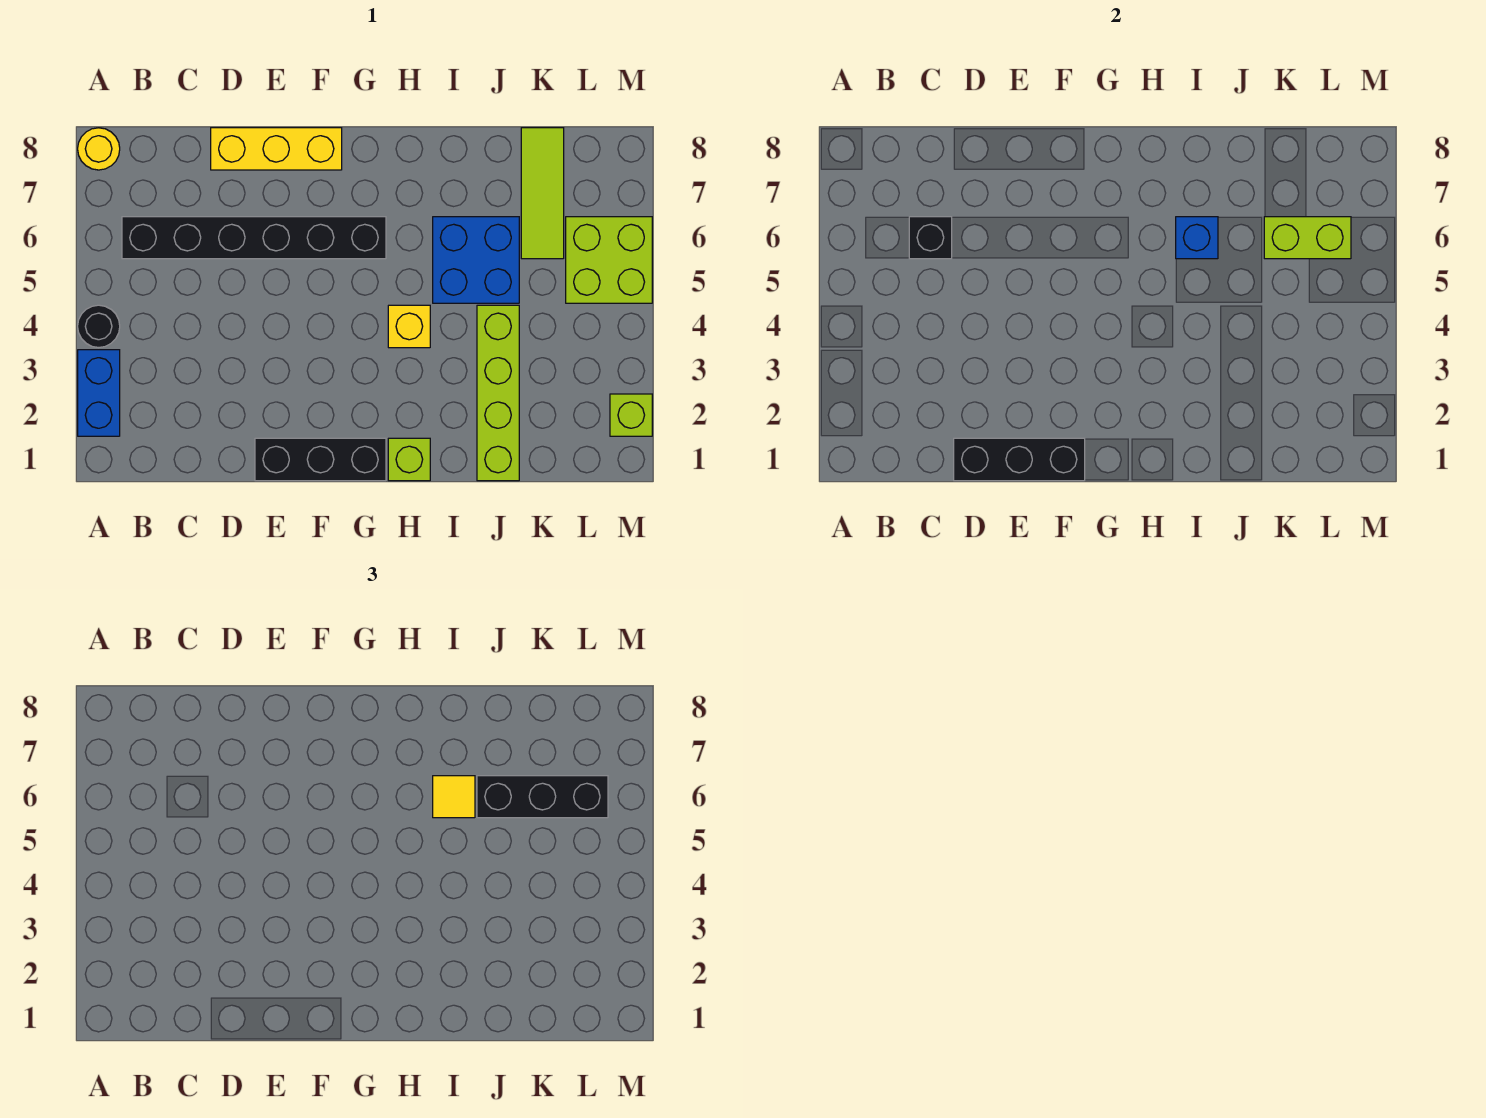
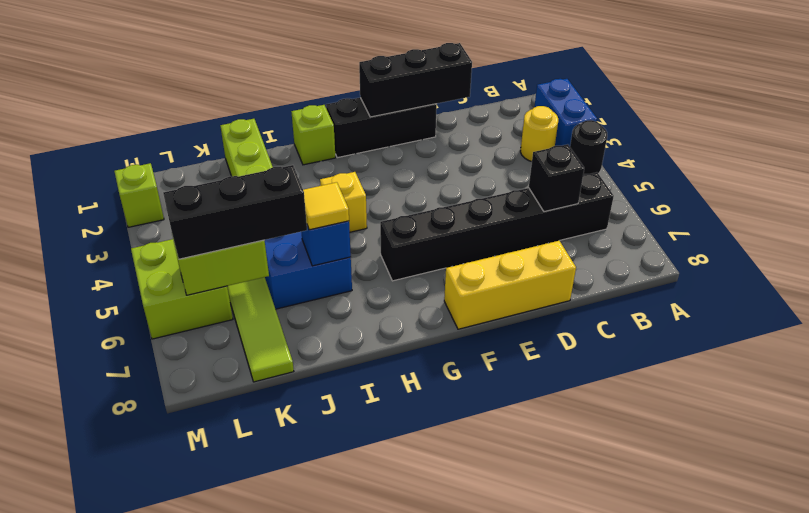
yellow round brick A8 level 1 -> yellow round brick B3 level 1

